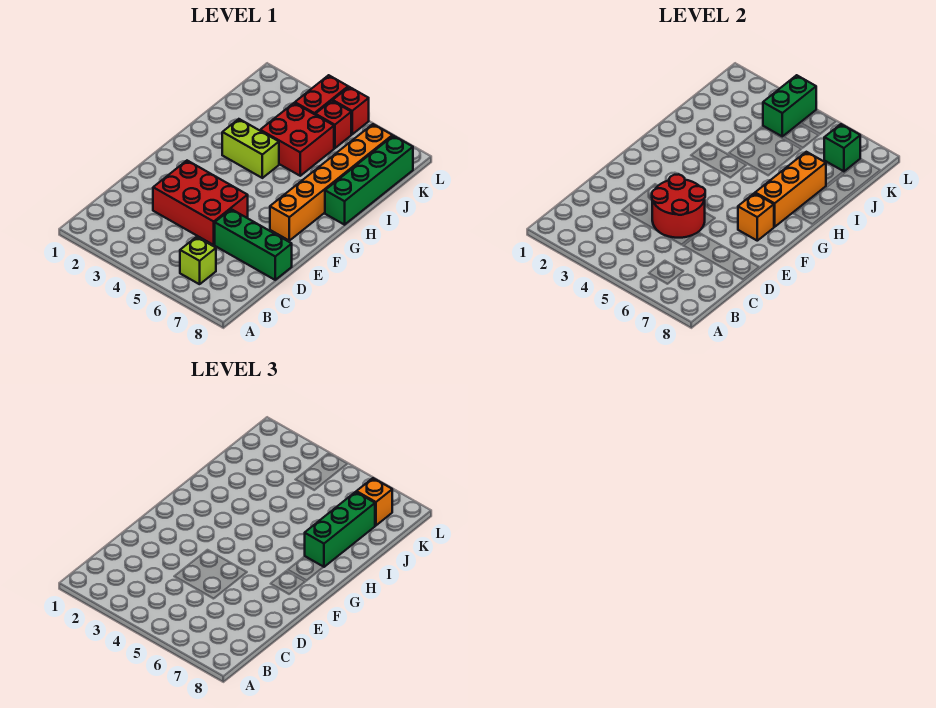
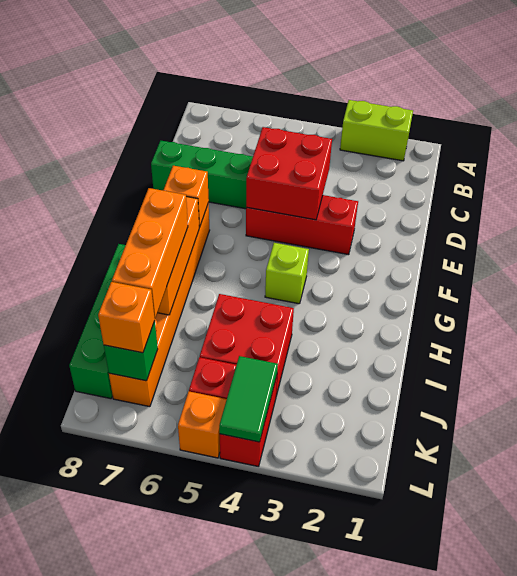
lime brick B6 level 1 -> lime brick G4 level 1
red brick D3:E5 level 1 -> red brick E3:E5 level 1
red round brick D4:E5 level 2 -> red brick D4:E5 level 2
lime brick H3:H4 level 1 -> lime brick A2:A3 level 1
green brick H7:J7 level 3 -> orange brick H7:J7 level 3
green brick K4:L4 level 2 -> green tile K4:L4 level 2
red brick L5 level 1 -> orange brick L5 level 1

